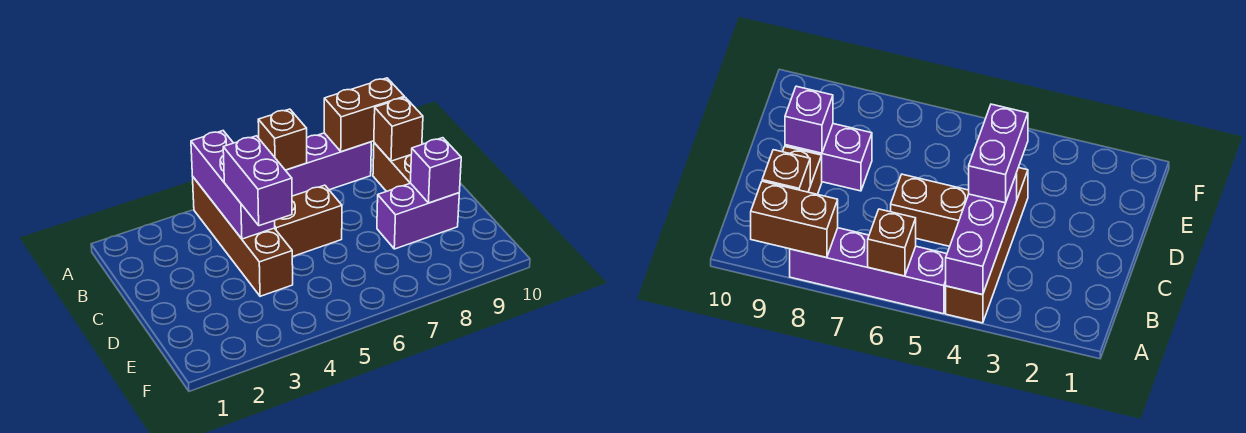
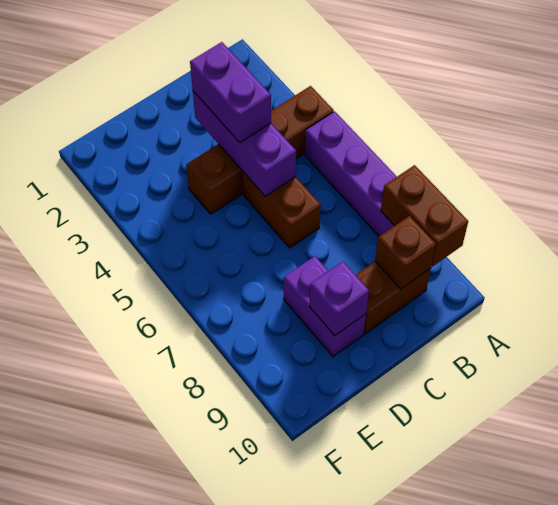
purple brick A4:C4 level 2 -> purple brick C3:C5 level 2
brown brick A6 level 2 -> none
purple brick C4:D4 level 3 -> purple brick C3:C4 level 3

